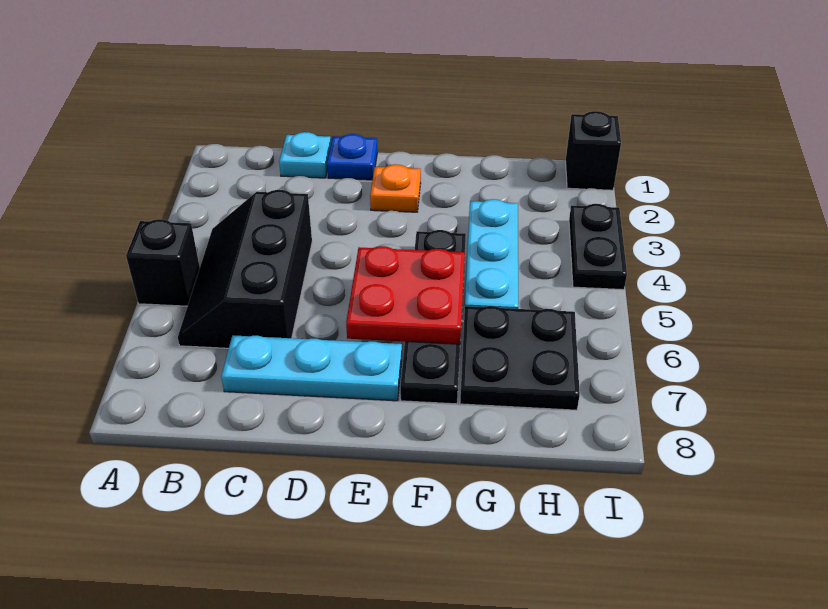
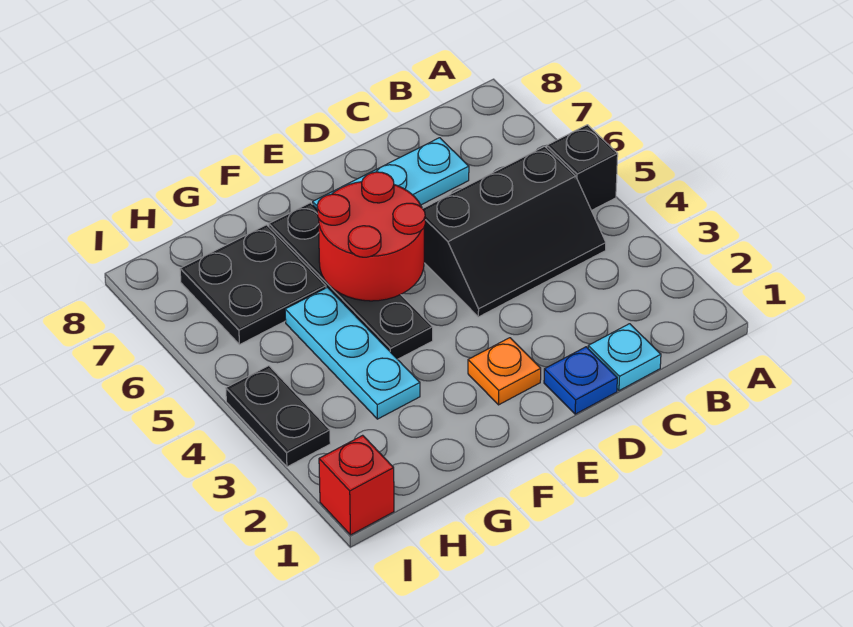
black slope B4:C6 level 1 top C -> black slope B4:D5 level 1 top 5
red plate E5:F6 level 2 -> red round brick E5:F6 level 2
black brick I1 level 1 -> red brick I1 level 1

